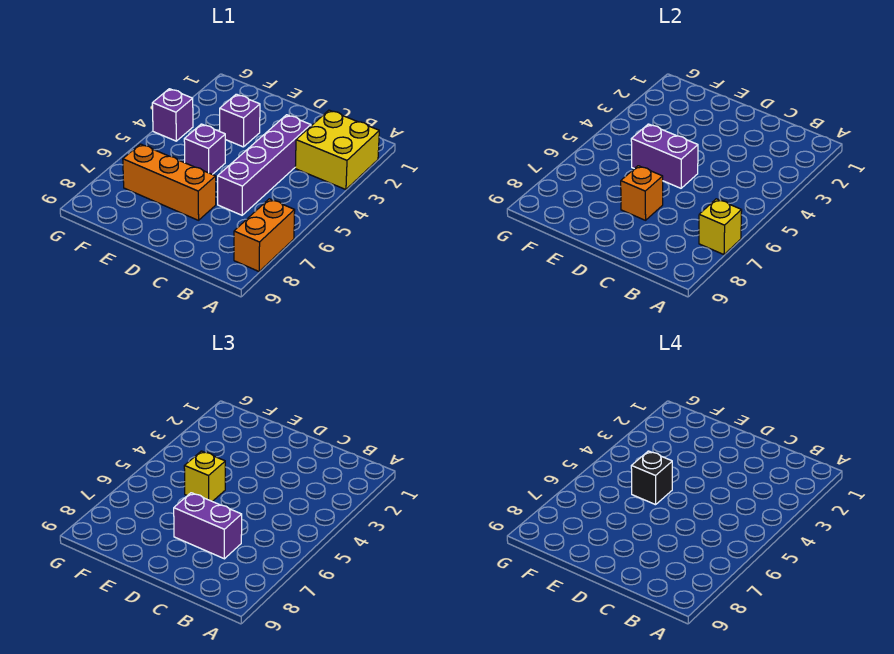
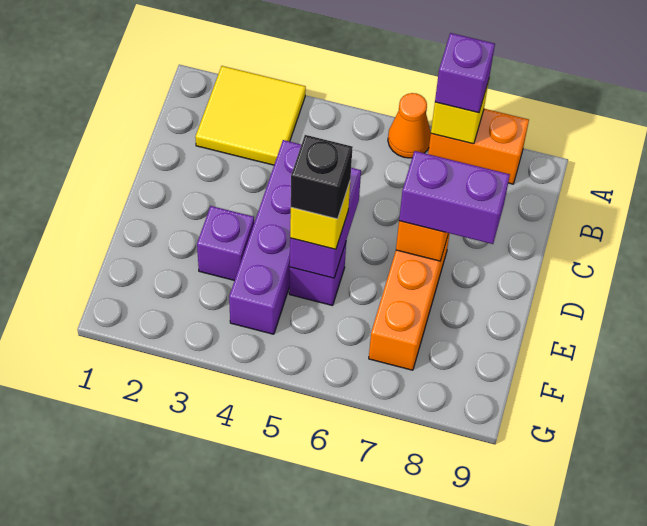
yellow brick A2:B3 level 1 -> yellow tile A2:B3 level 1
none -> orange cone A6 level 1
purple brick C3:C6 level 1 -> purple brick C4:F4 level 1
purple brick C7:D7 level 3 -> purple brick D7:D8 level 3
purple brick G4 level 1 -> purple brick A7 level 3

